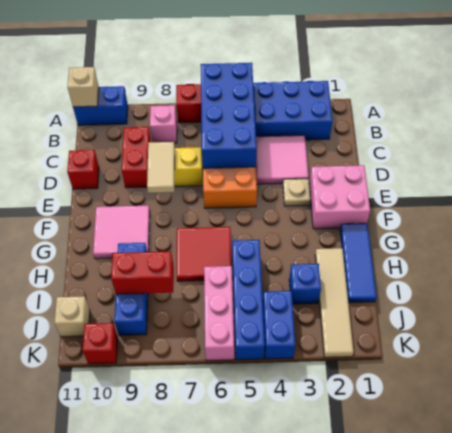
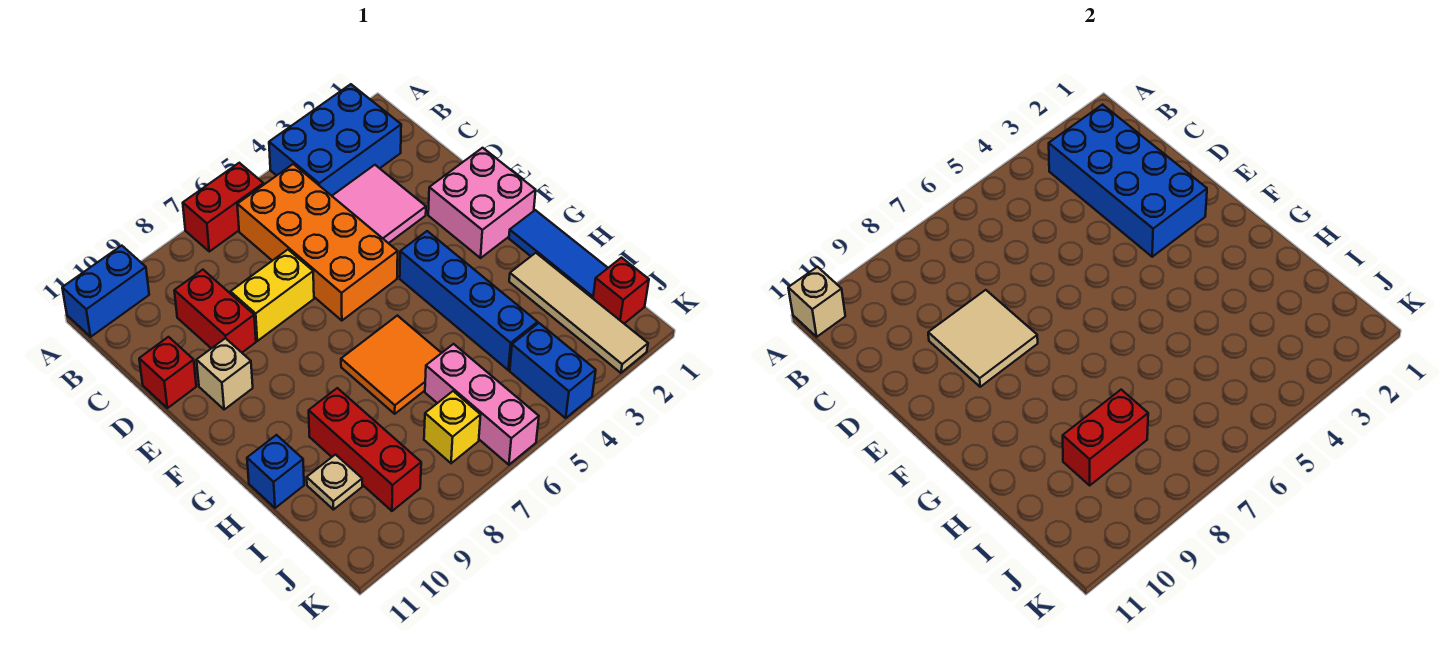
blue brick A5:D6 level 2 -> blue brick B2:E3 level 2
pink brick B8 level 1 -> none
tan tile D8:E8 level 2 -> tan tile D8:E9 level 2
tan plate E3 level 1 -> tan plate I10 level 1
pink tile F9:G10 level 1 -> none
red tile G6:H7 level 1 -> orange tile G6:H7 level 1
blue brick H5:K5 level 1 -> blue brick F4:I4 level 1
blue brick H9:J9 level 1 -> red brick H9:J9 level 1
blue brick I3 level 1 -> blue brick H11 level 1
none -> yellow brick J7 level 1
tan brick J11 level 1 -> tan brick E10 level 1
red brick K10 level 1 -> red brick J1 level 1

